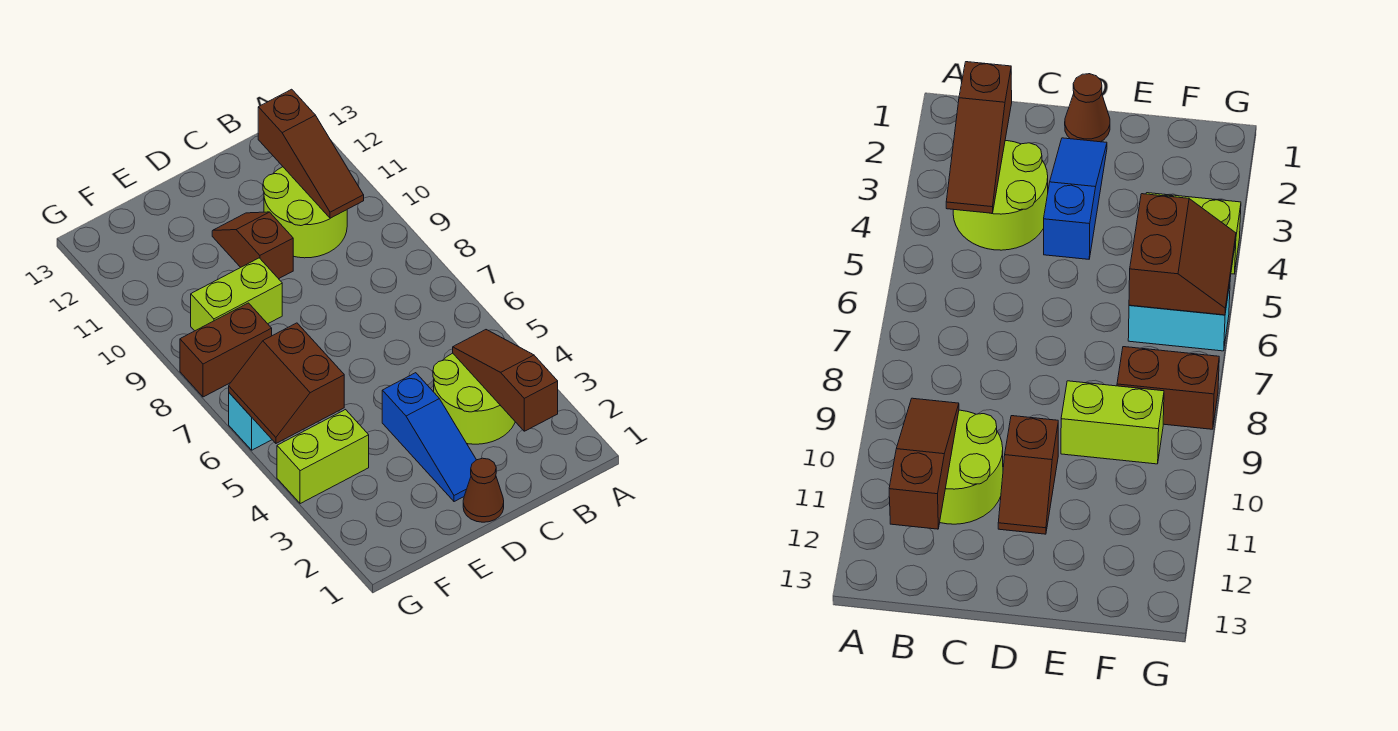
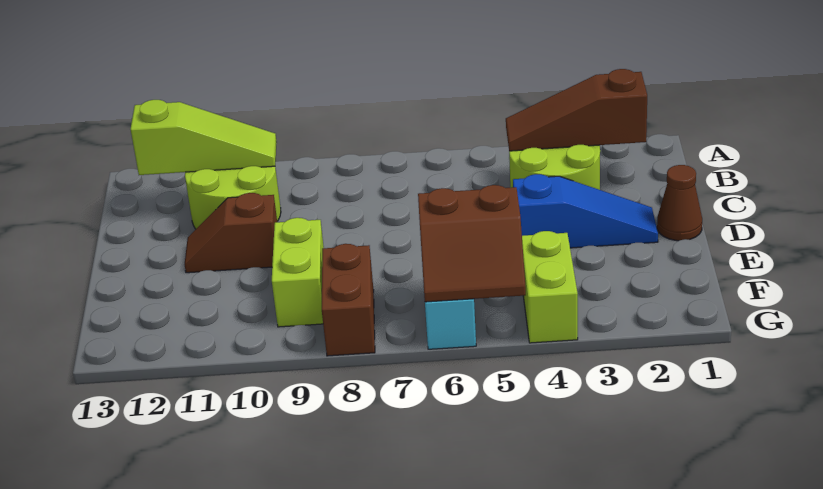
brown slope B10:B12 level 2 top 12 -> lime slope B10:B12 level 2 top 12

